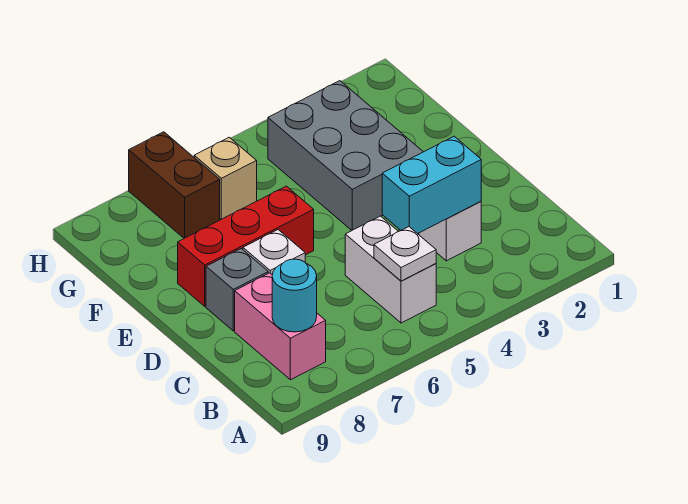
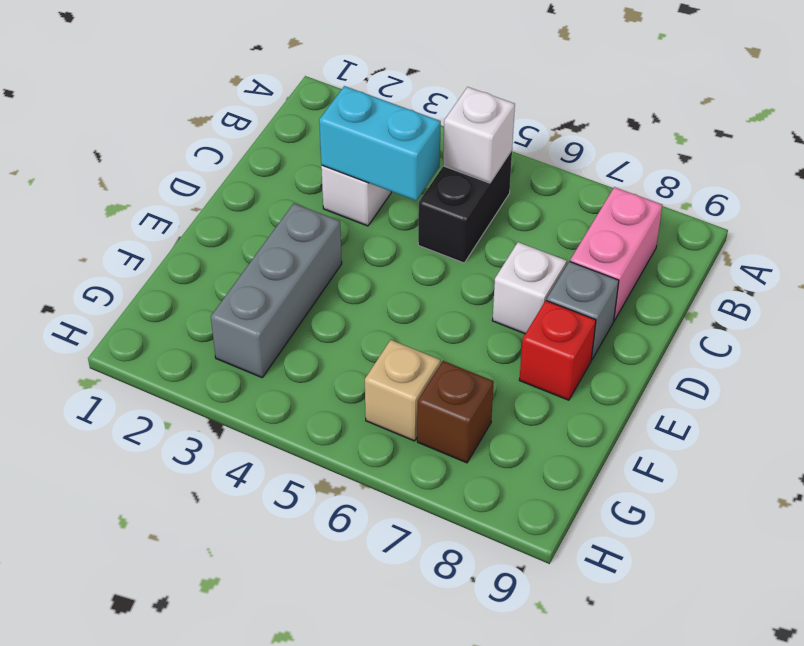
white brick B5:C5 level 1 -> black brick B5:C5 level 1
white plate B5 level 2 -> white brick B5 level 2
cyan round brick B8 level 2 -> none
grey brick E3:G4 level 1 -> grey brick E3:G3 level 1
red brick E6:E8 level 1 -> red brick E8 level 1
brown brick G7:H7 level 1 -> brown brick G7 level 1

